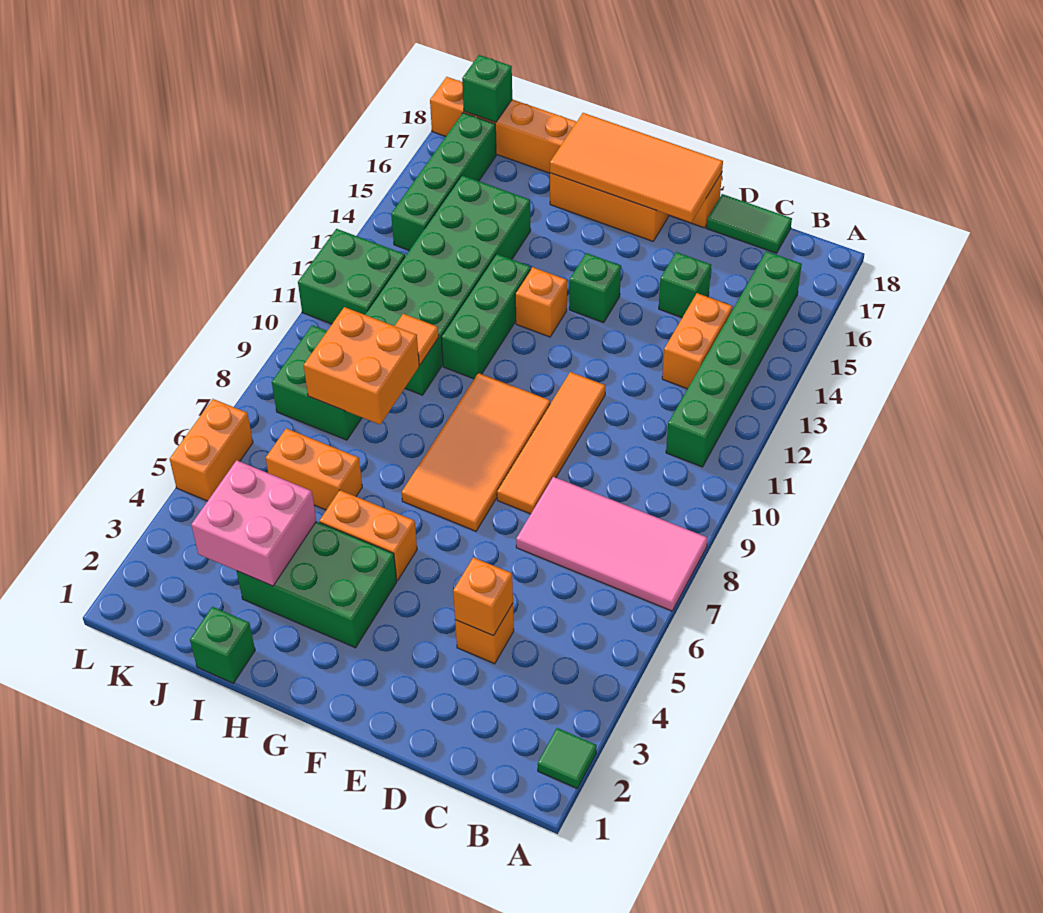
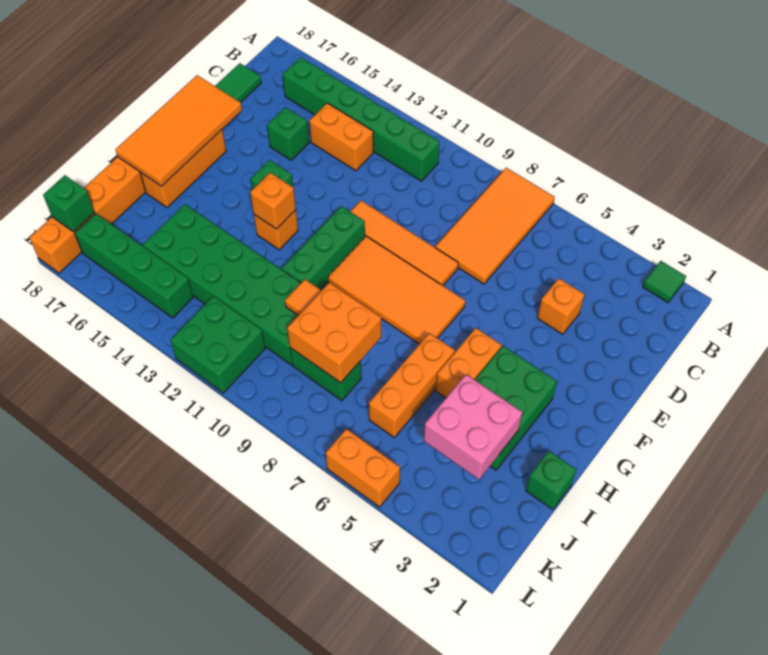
pink tile A7:D8 level 1 -> orange tile A7:D8 level 1
orange brick D4 level 2 -> orange brick G13 level 2
green brick H11:H13 level 1 -> green brick F11:H11 level 1
orange brick I6:J6 level 1 -> orange brick H6:J6 level 1
green brick J8:K9 level 1 -> green brick J8:J9 level 1

